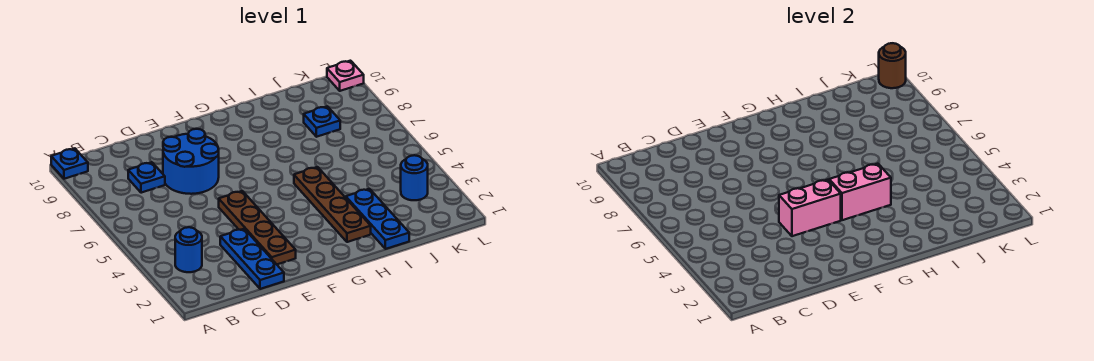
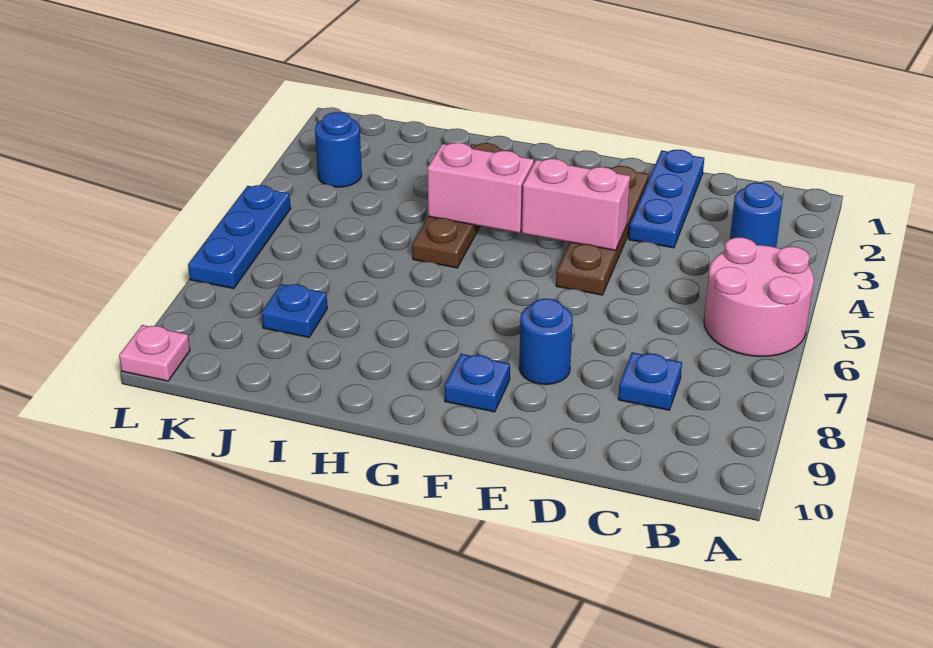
none -> pink round brick A5:B6 level 1
blue plate A10 level 1 -> blue plate F9 level 1
blue round brick D7:E8 level 1 -> blue round brick E8 level 1
blue plate I1:I3 level 1 -> blue plate L5:L7 level 1
brown round brick L10 level 2 -> none

